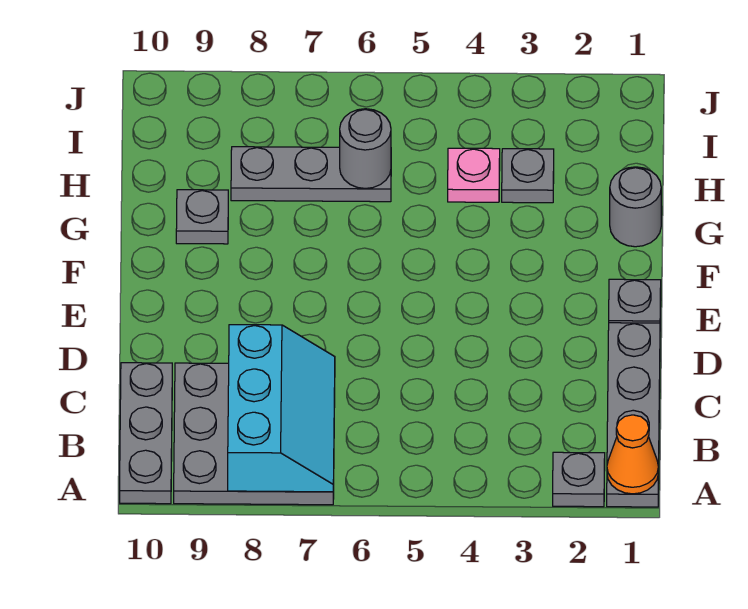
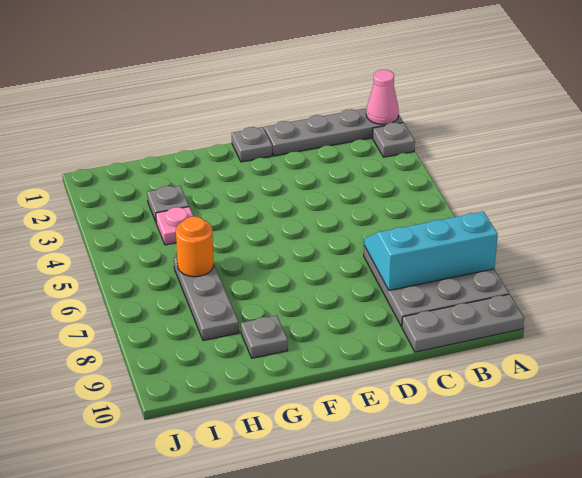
orange cone A1 level 2 -> pink cone A1 level 2
grey round brick G1 level 1 -> none
grey round brick H6 level 2 -> orange round brick H6 level 2

